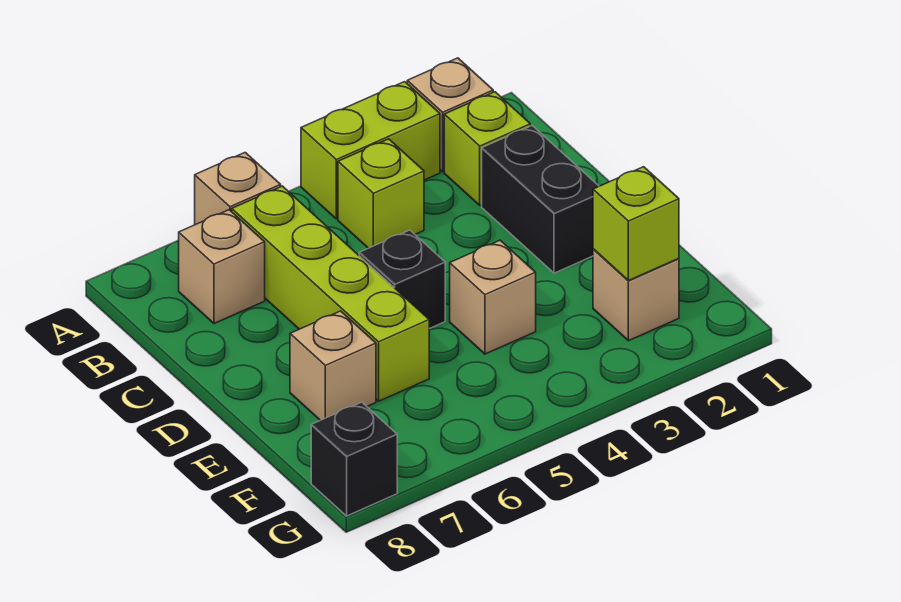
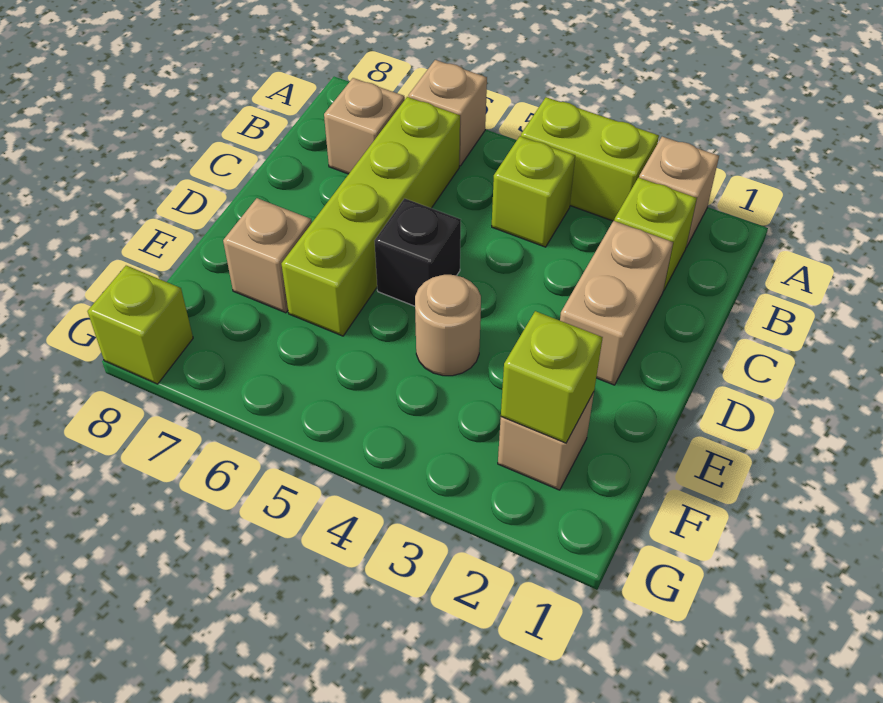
black brick C2:D2 level 1 -> tan brick C2:D2 level 1
tan brick E4 level 1 -> tan round brick E4 level 1
black brick G8 level 1 -> lime brick G8 level 1

